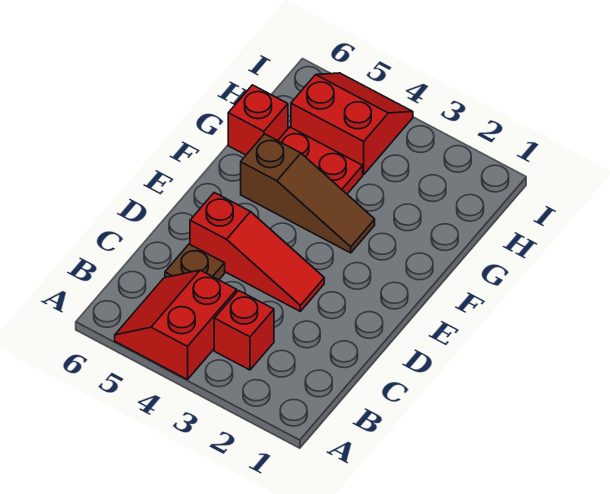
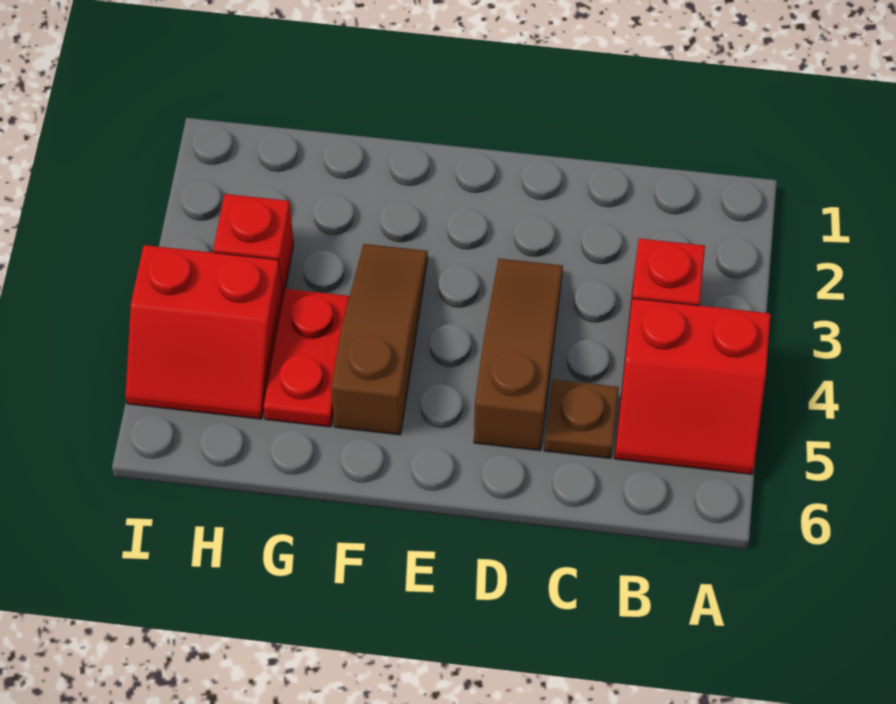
red slope D3:D5 level 1 top 5 -> brown slope D3:D5 level 1 top 5
red brick G6 level 1 -> red brick H3 level 1
red slope H4:I5 level 1 top H -> red slope H4:I5 level 1 top 4

